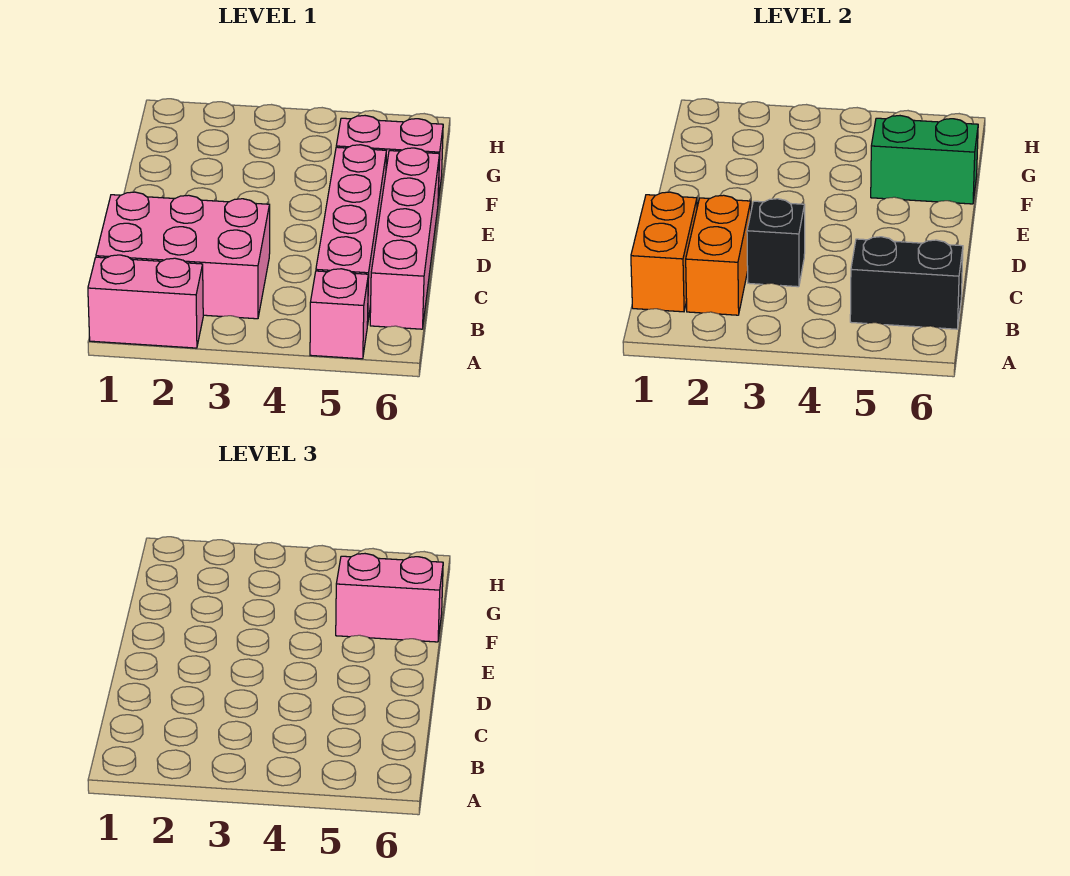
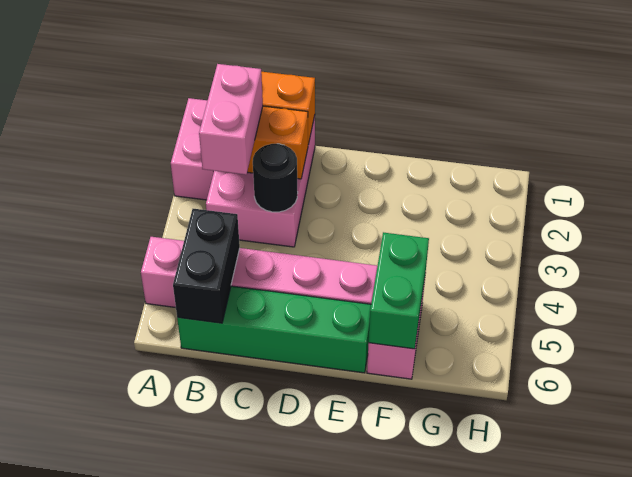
pink brick B6:E6 level 1 -> green brick B6:E6 level 1
black brick C3 level 2 -> black round brick C3 level 2
pink brick F5:F6 level 3 -> pink brick B2:B3 level 3

